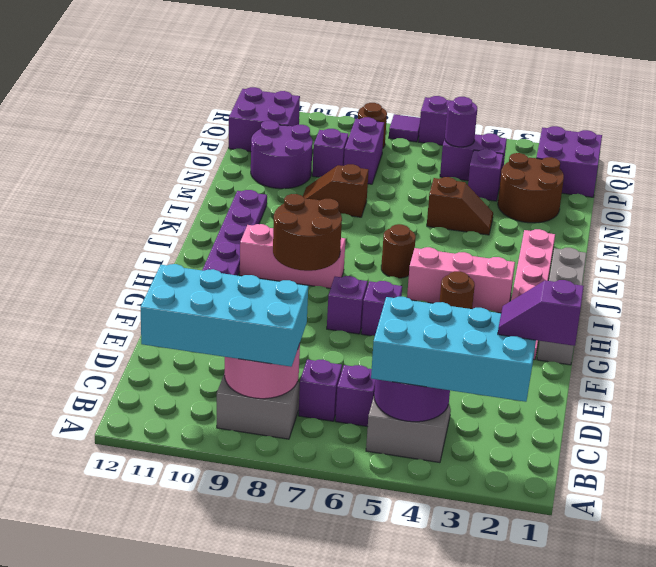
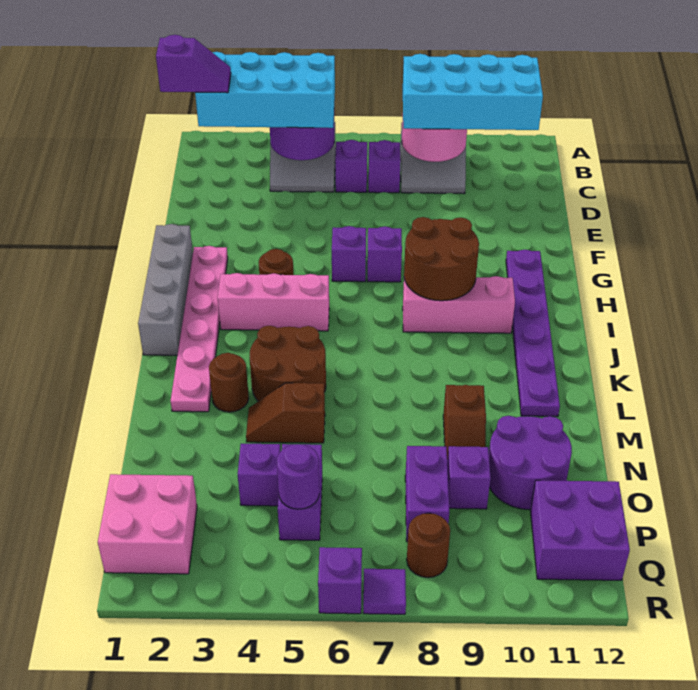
brown round brick J6 level 1 -> brown round brick L3 level 1
brown slope M8:M9 level 1 top 8 -> brown slope M9:N9 level 1 top M
brown round brick N2:O3 level 1 -> brown round brick K4:L5 level 1
purple brick P1:Q2 level 1 -> pink brick P1:Q2 level 1
purple brick P4:P5 level 1 -> purple brick O5:P5 level 1

